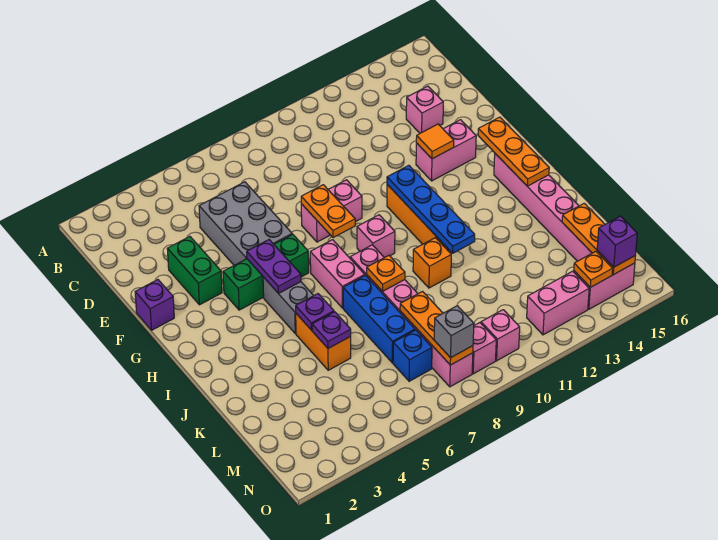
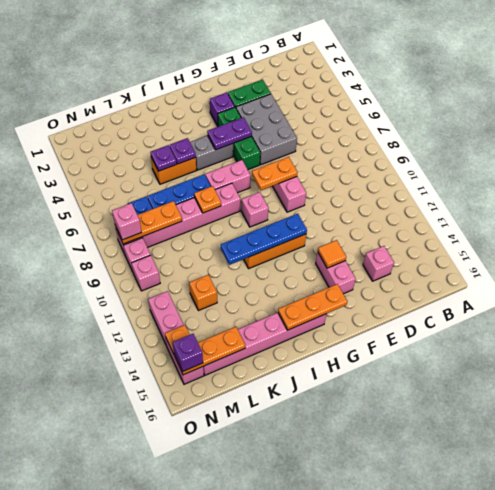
grey brick D5:F6 level 1 -> grey brick E4:F6 level 1
purple brick F1 level 1 -> purple brick G3 level 1
orange brick J10 level 1 -> orange brick L12 level 1
grey brick N8 level 3 -> pink brick N8 level 3

